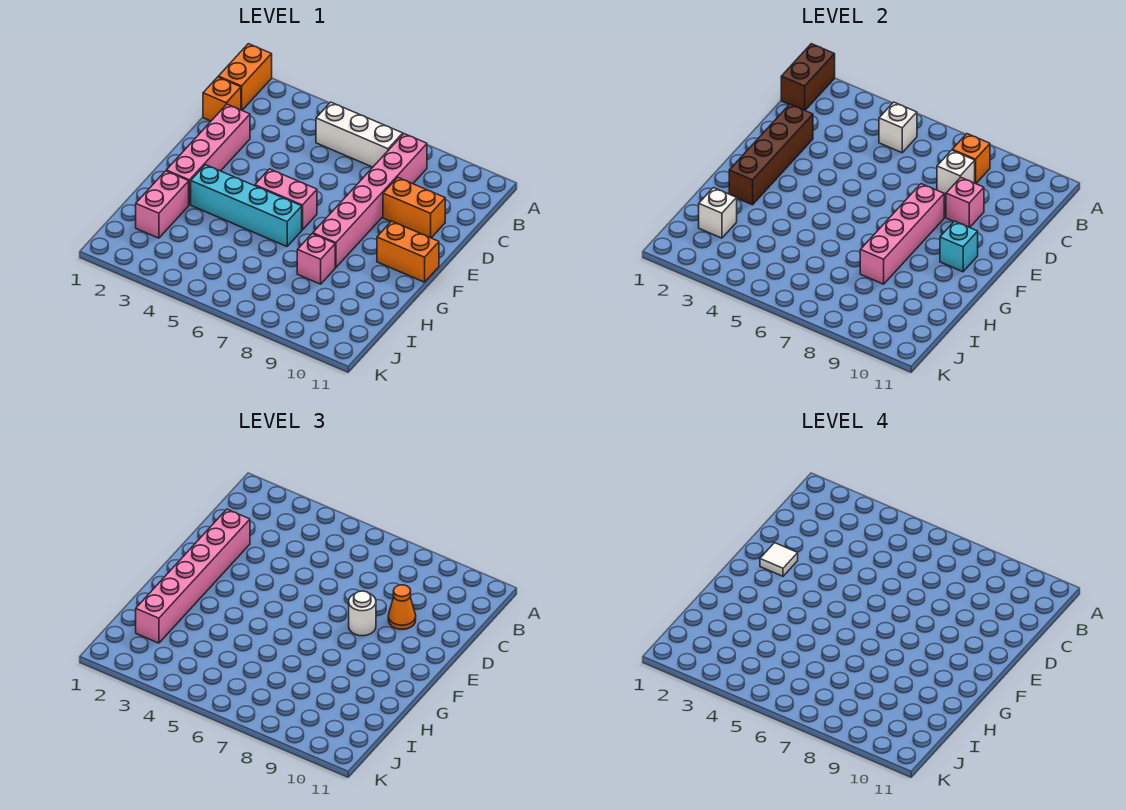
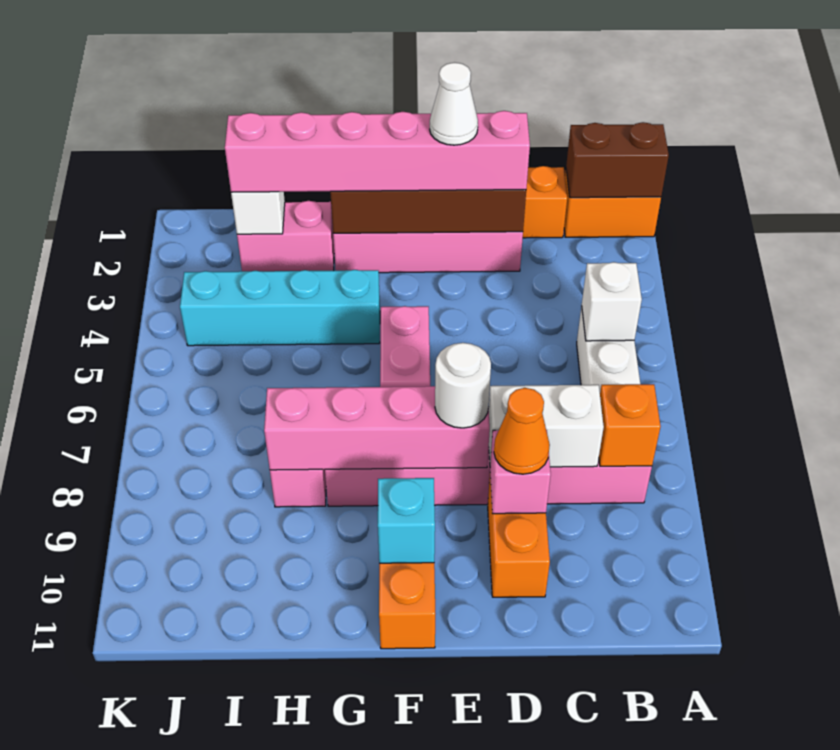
white brick C8 level 2 -> white brick C8:D8 level 2
white tile E2 level 4 -> white cone E2 level 4
cyan brick G3:G6 level 1 -> cyan brick G4:J4 level 1

